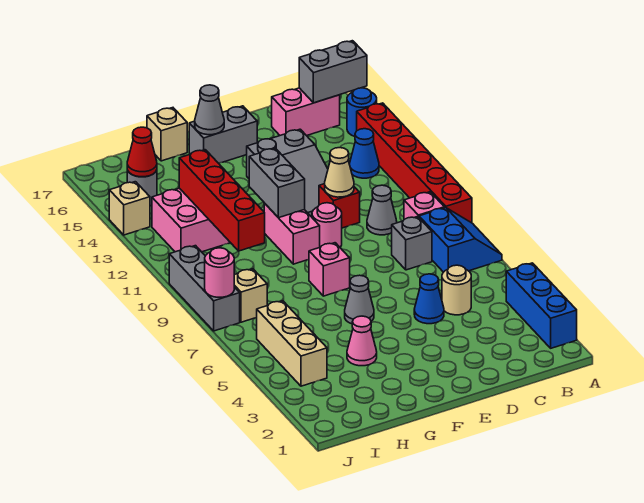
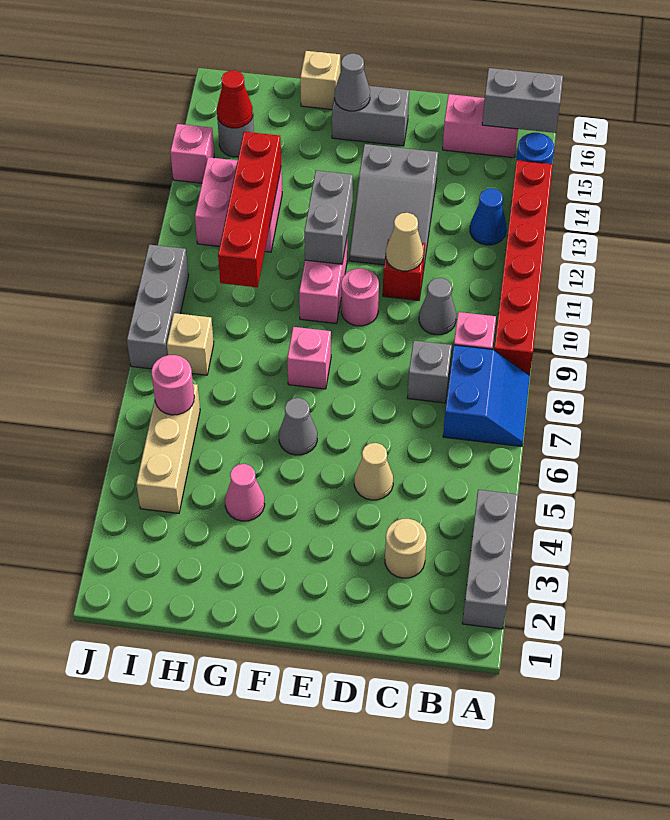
blue brick A2:A4 level 1 -> grey brick A2:A4 level 1
tan round brick C5 level 1 -> tan round brick C3 level 1
blue cone D5 level 1 -> tan cone D5 level 1
pink round brick J8 level 2 -> pink round brick I6 level 2
tan brick J14 level 1 -> pink brick J14 level 1

